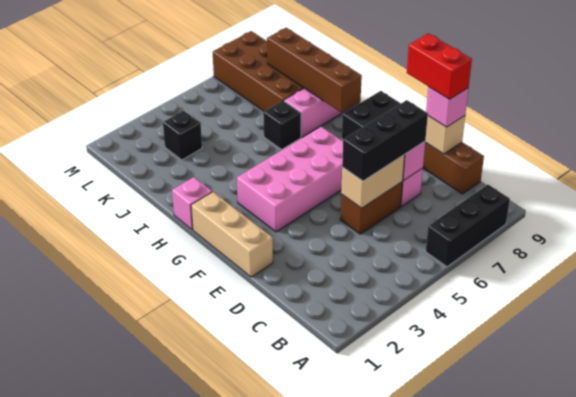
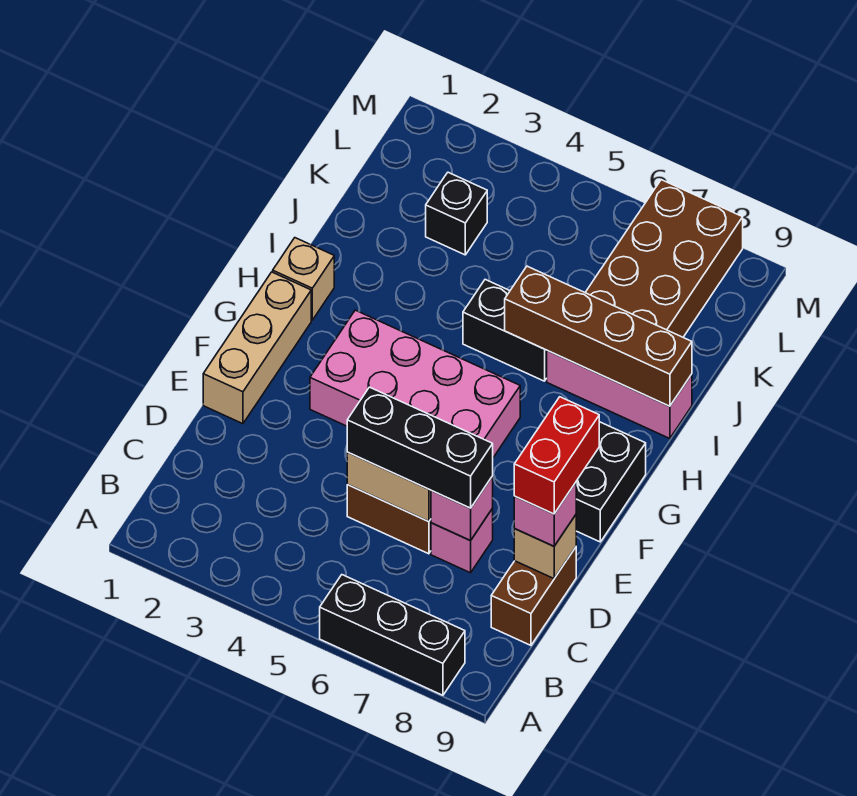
pink brick H1 level 1 -> tan brick H1 level 1
brown brick H8:K8 level 2 -> brown brick I6:I9 level 2
black brick I6 level 1 -> black brick I5:I6 level 1

